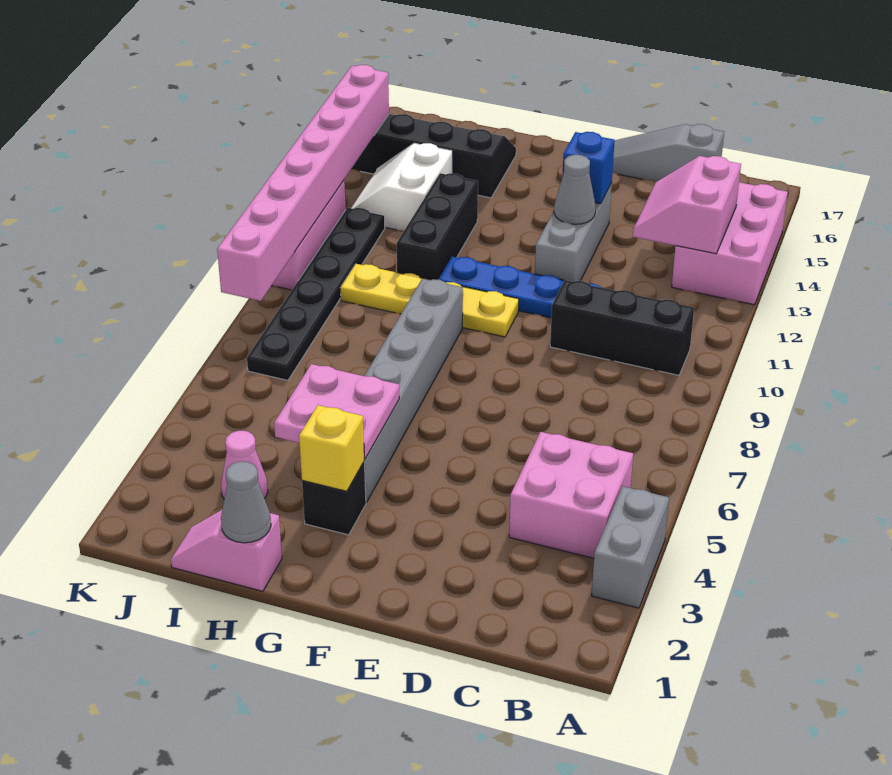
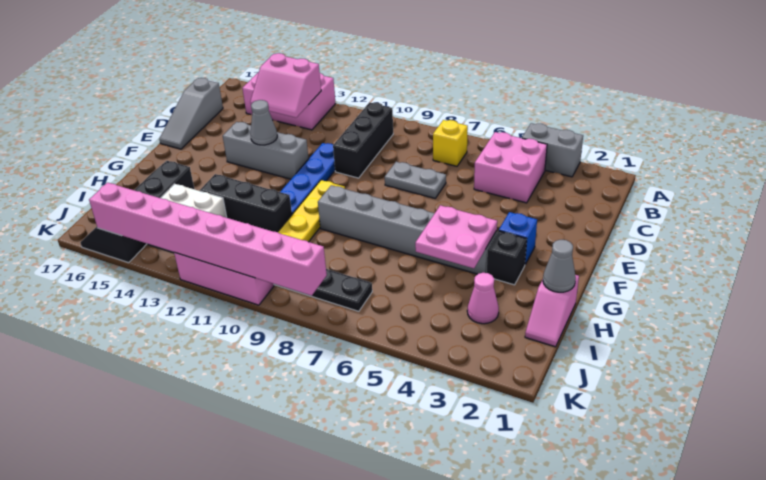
none -> grey plate D7:D8 level 1
blue brick E14 level 2 -> blue brick F3 level 1
yellow brick G3 level 2 -> yellow brick B7 level 1

